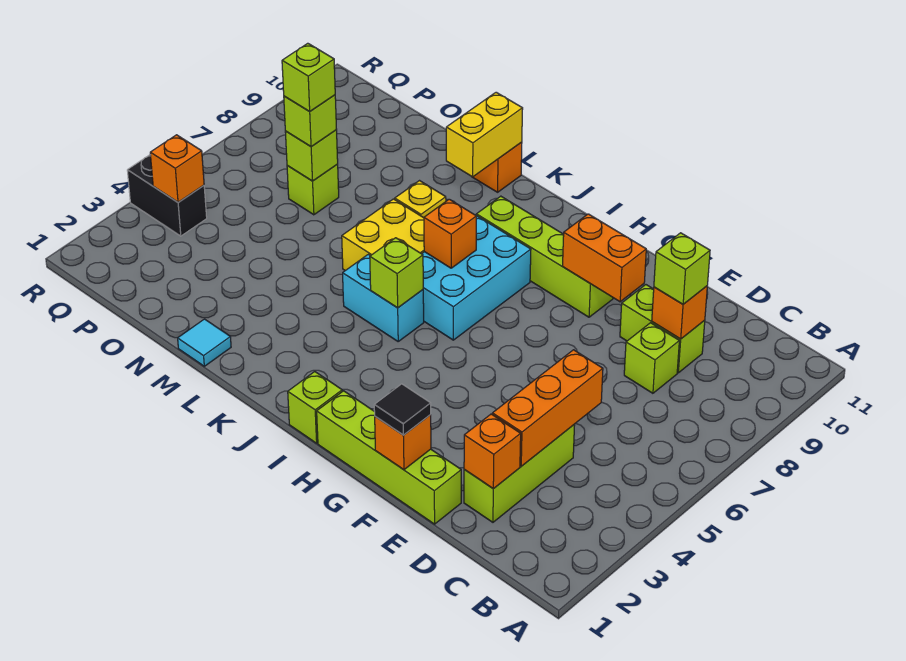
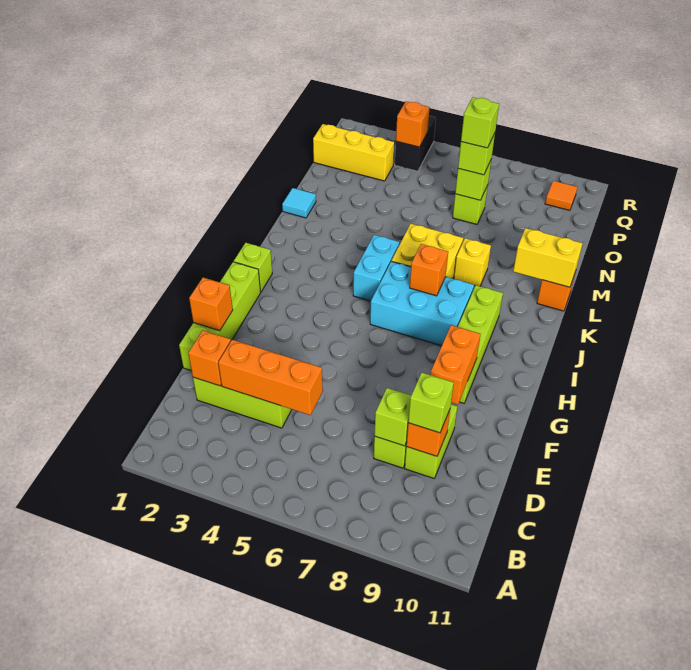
black tile F1 level 3 -> none
lime brick J5 level 2 -> lime brick D8 level 2
none -> yellow brick P1:P3 level 1
none -> orange tile Q10 level 1

